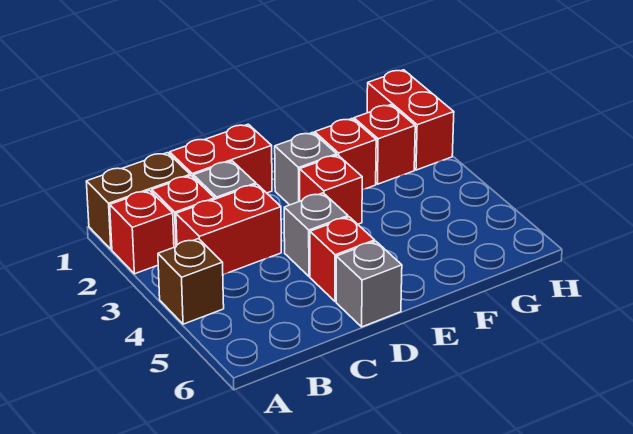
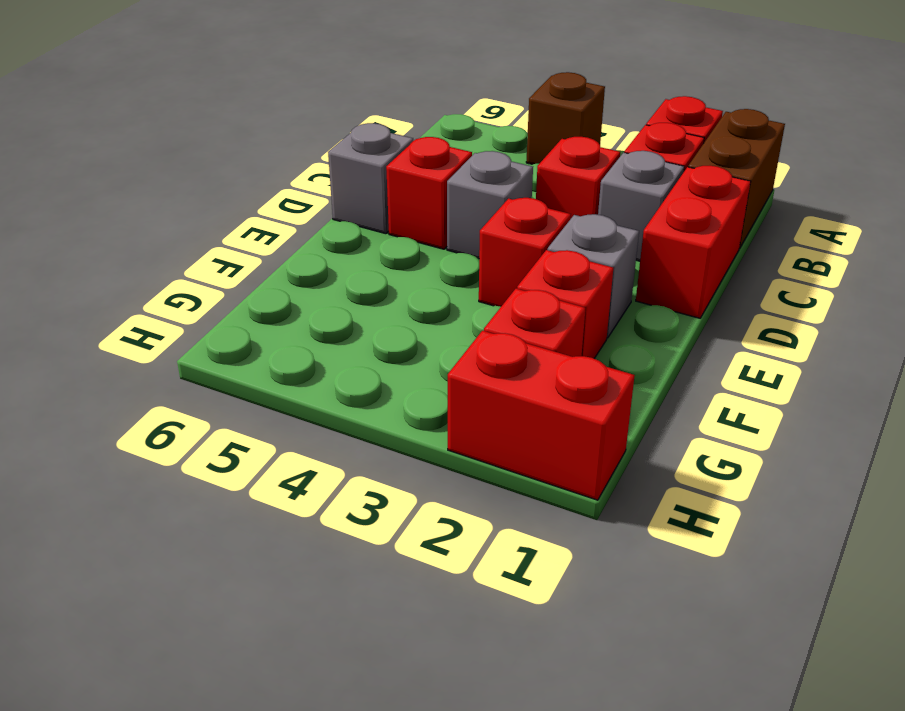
red brick B3:C3 level 1 -> red brick C3 level 1

